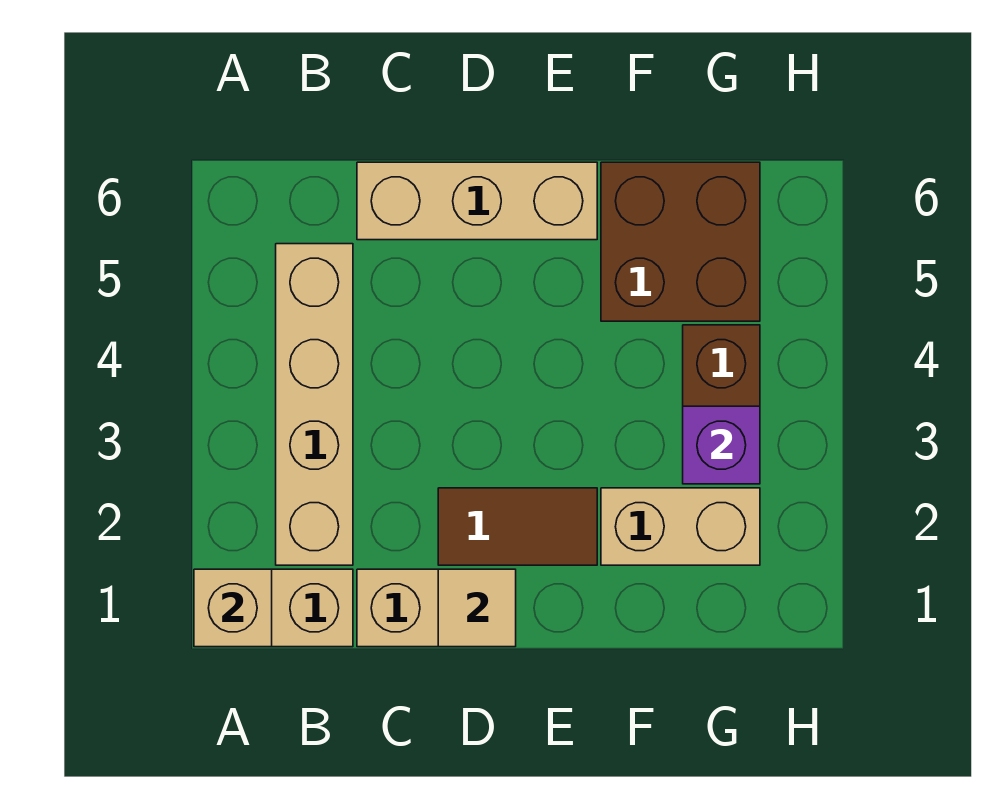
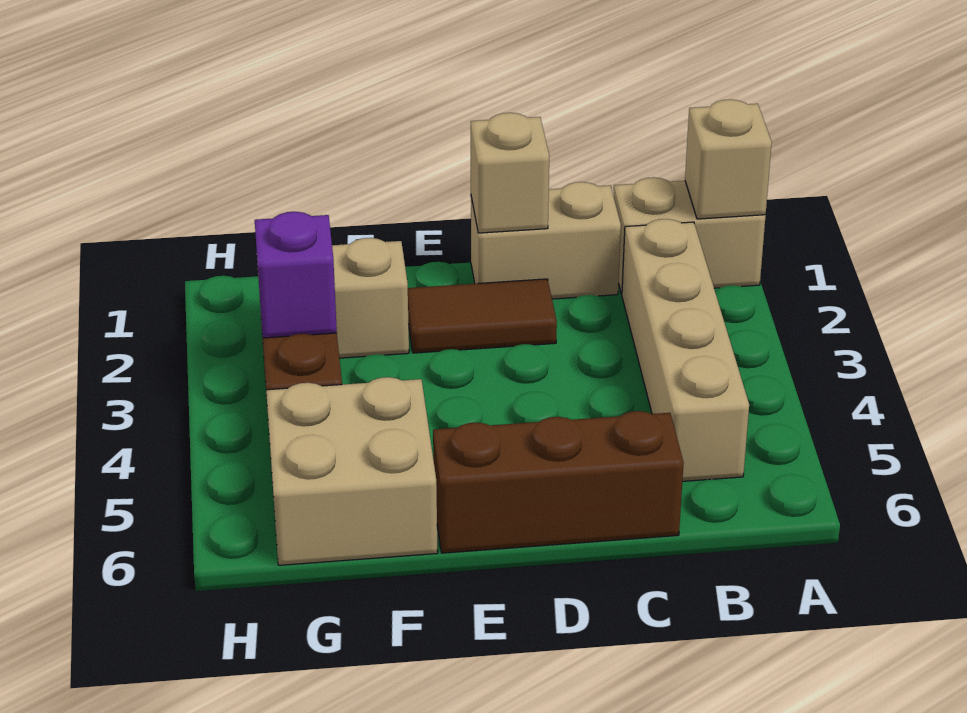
tan brick C6:E6 level 1 -> brown brick C6:E6 level 1
tan tile D1 level 2 -> tan brick D1 level 2
brown brick F5:G6 level 1 -> tan brick F5:G6 level 1

